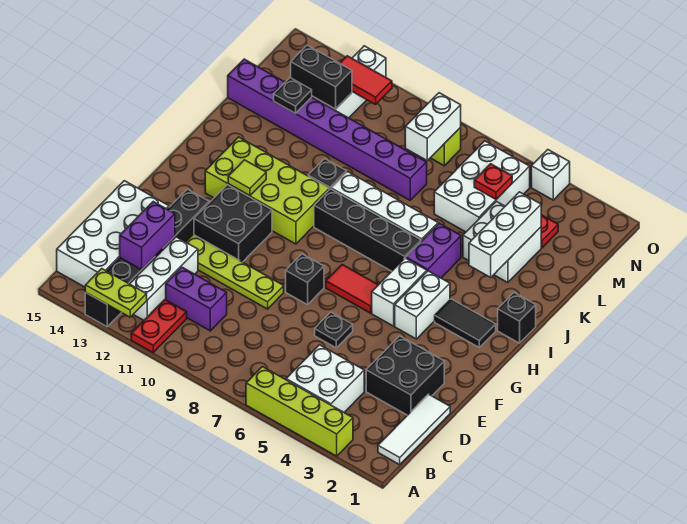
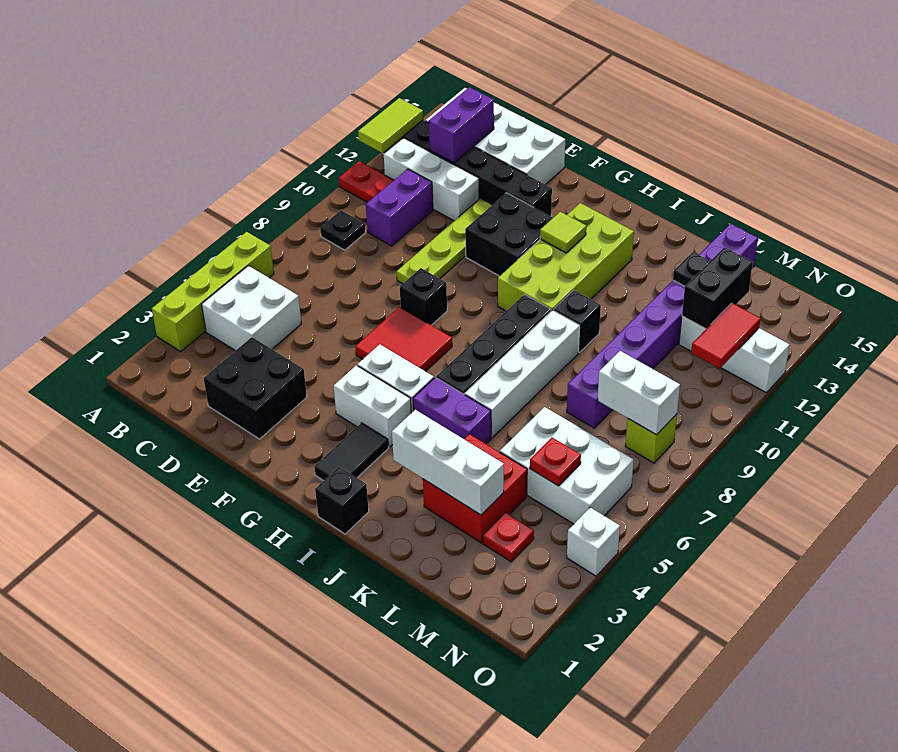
lime plate A12:A13 level 2 -> lime tile A12:A13 level 2
white tile B1:D1 level 1 -> none
purple brick C13:D13 level 2 -> purple brick C13:C14 level 2
black plate E6 level 1 -> black plate B9 level 1
red tile G6:G7 level 1 -> red tile F6:G7 level 1
white brick K3:L4 level 1 -> red brick K3:L4 level 1

